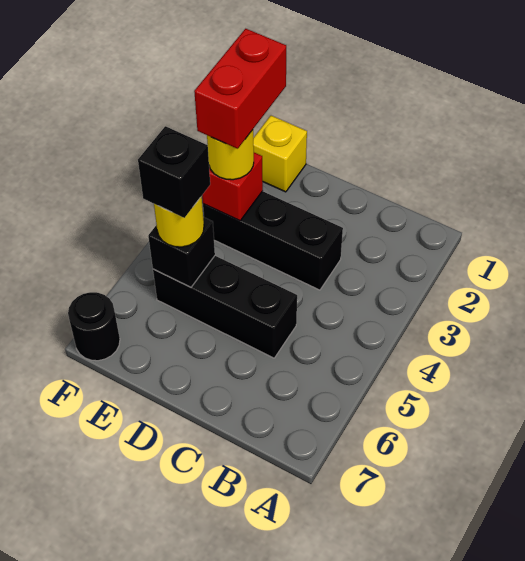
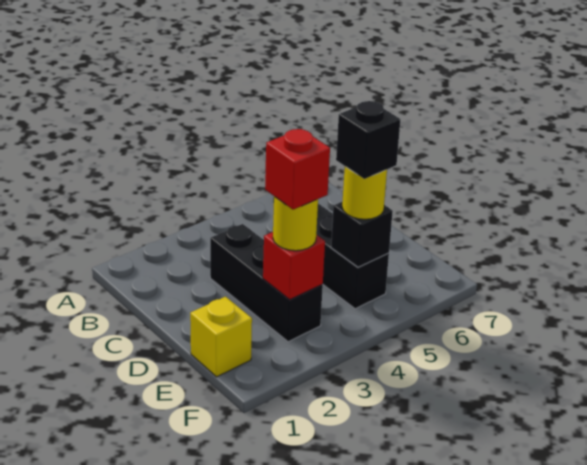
red brick E2:E3 level 4 -> red brick E3 level 4
black round brick F7 level 1 -> none

